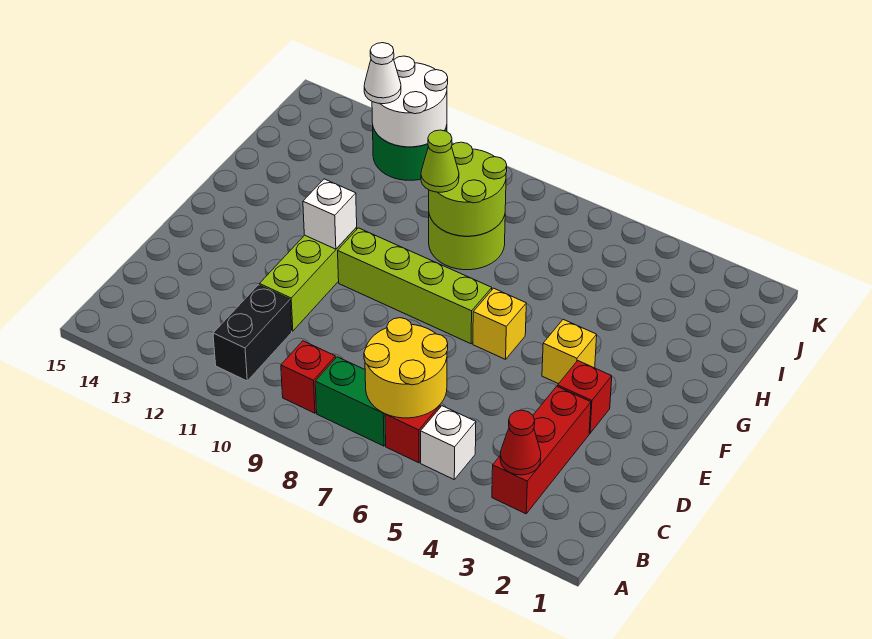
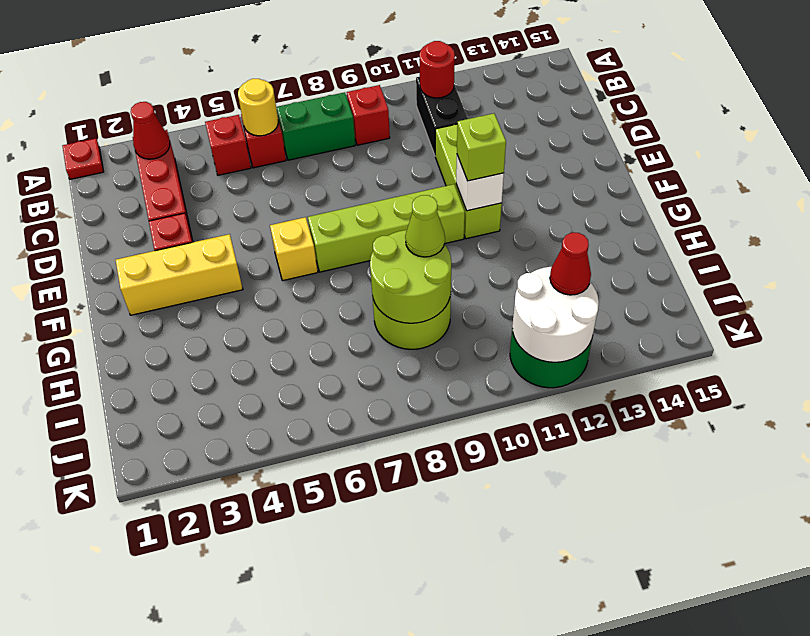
none -> red plate A1 level 1
white brick B5 level 1 -> red brick B5 level 1
yellow round brick B6:C7 level 2 -> yellow round brick B6 level 2
none -> red round brick B11 level 2
yellow brick F4 level 1 -> yellow brick F2:F4 level 1
none -> lime brick F11 level 3
white cone J12 level 3 -> red cone J12 level 3

